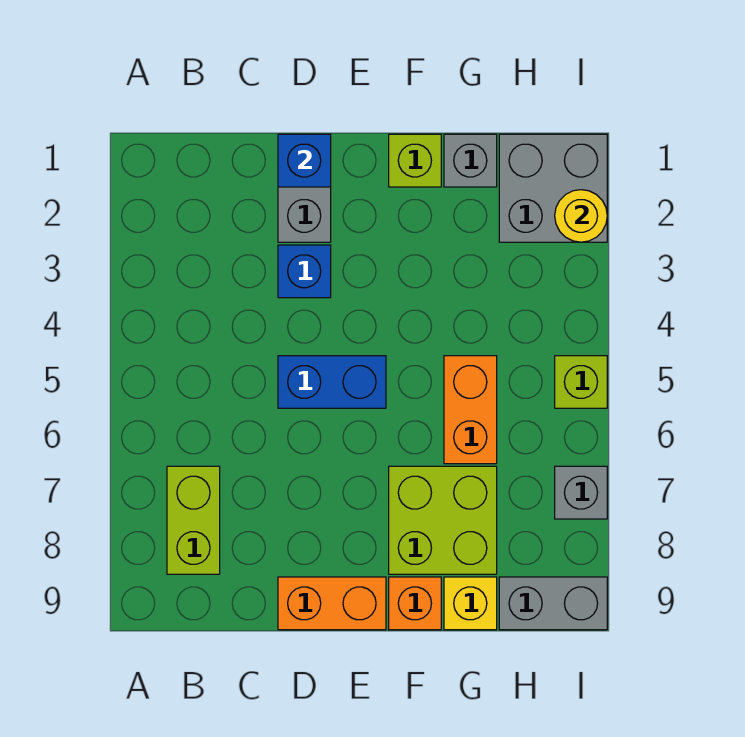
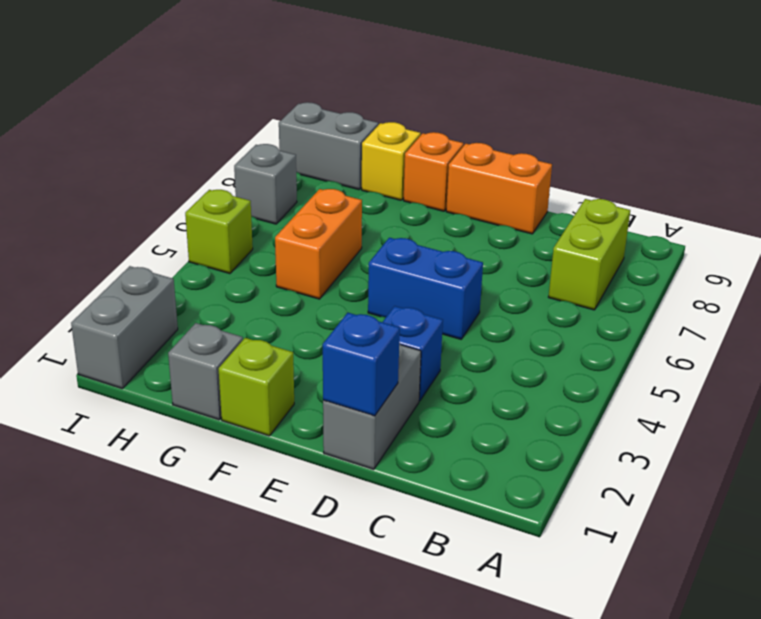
lime brick F7:G8 level 1 -> none
grey brick H1:I2 level 1 -> grey brick I1:I2 level 1
yellow round brick I2 level 2 -> none

